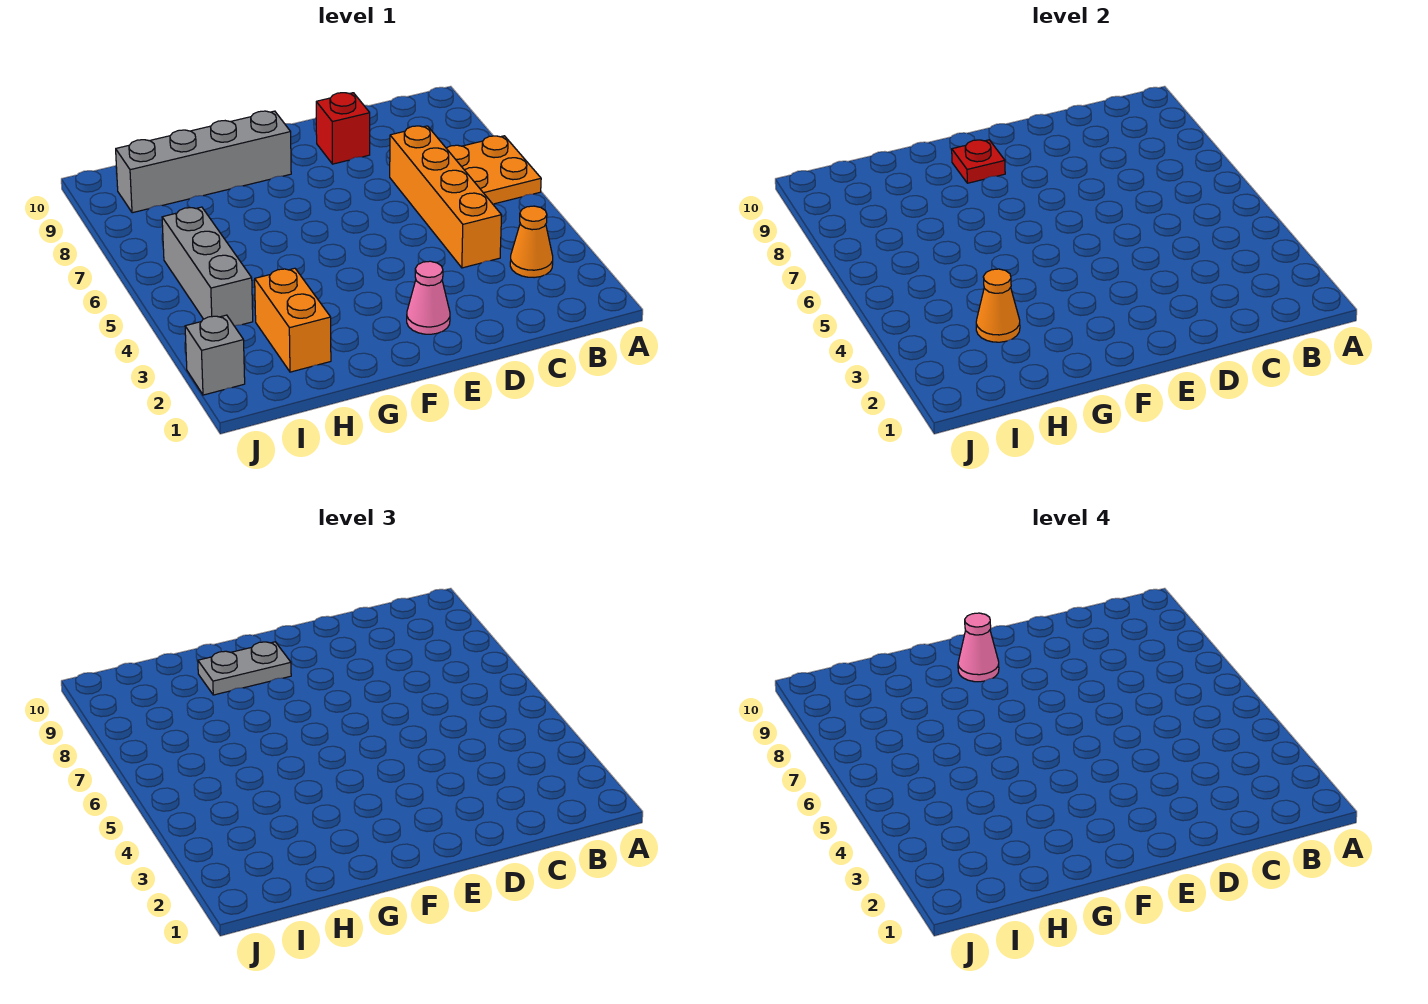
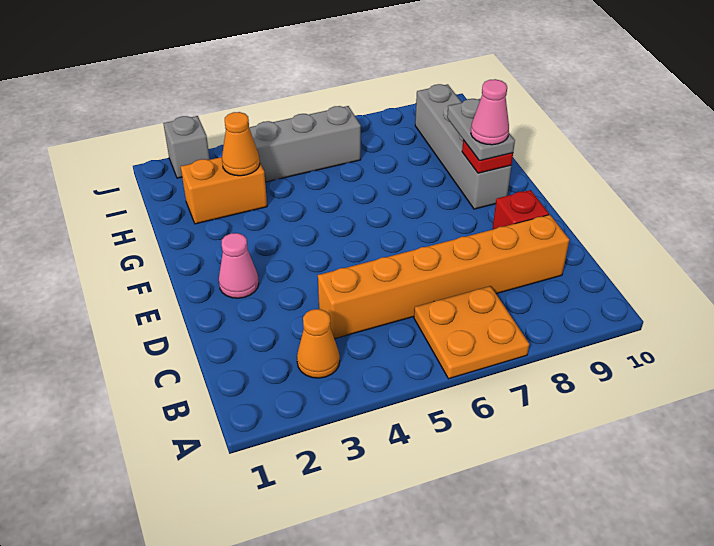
orange brick C4:C7 level 1 -> orange brick C4:C9 level 1

